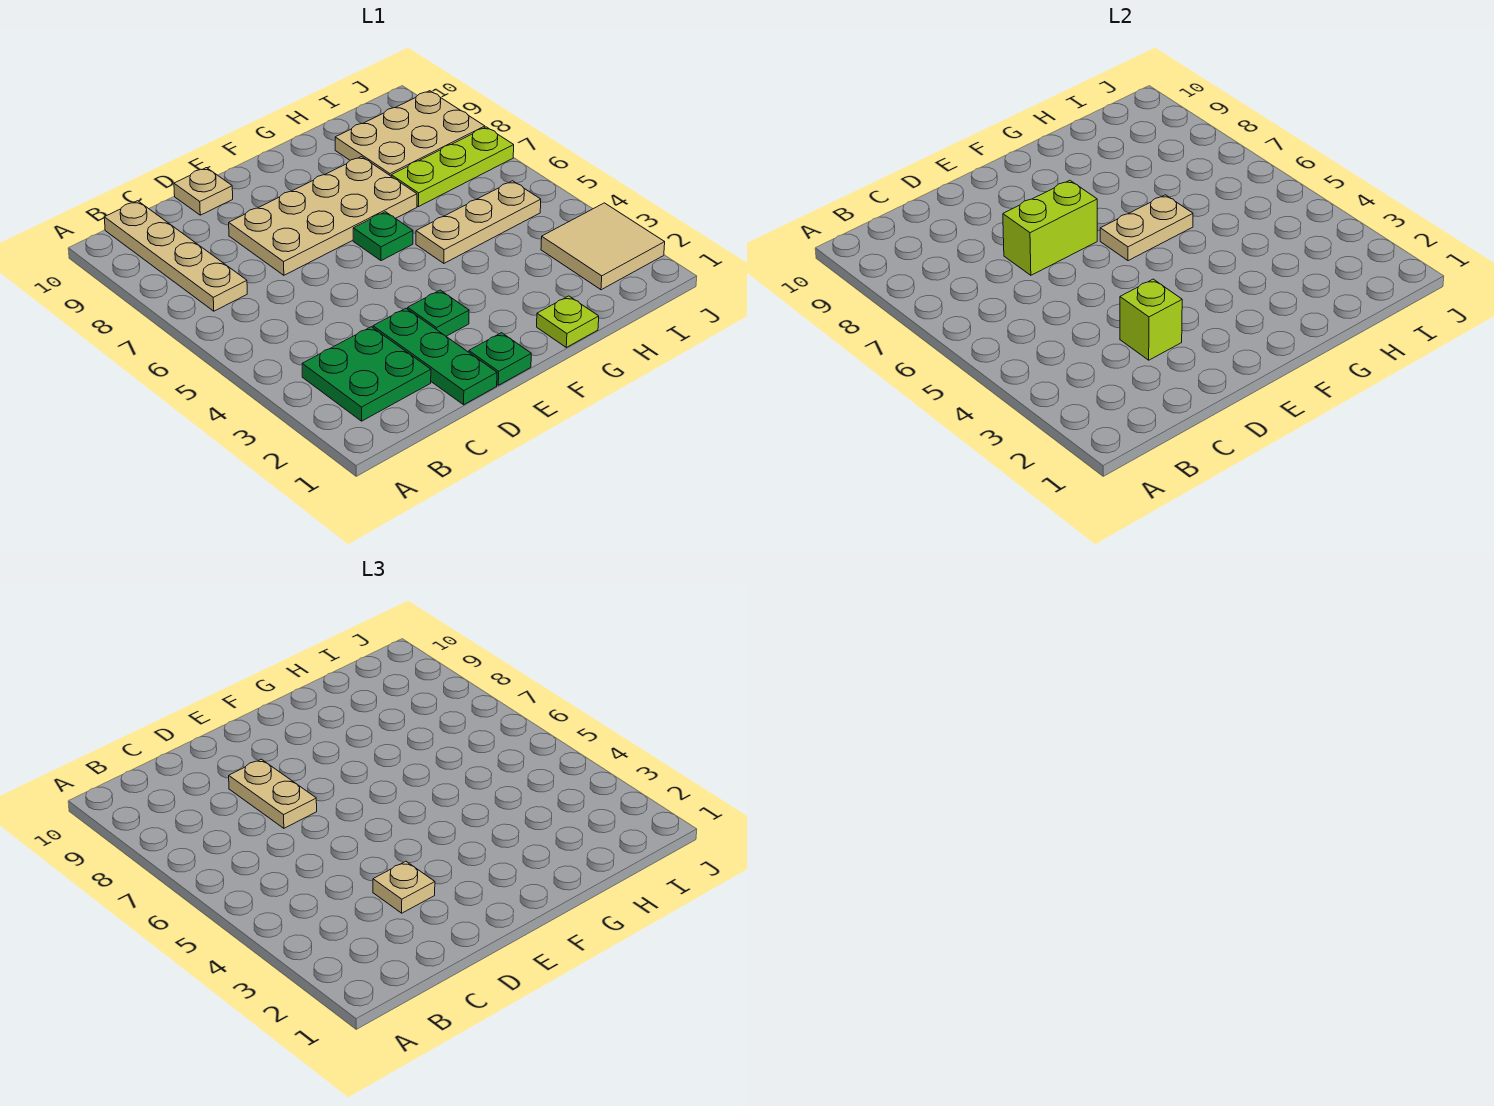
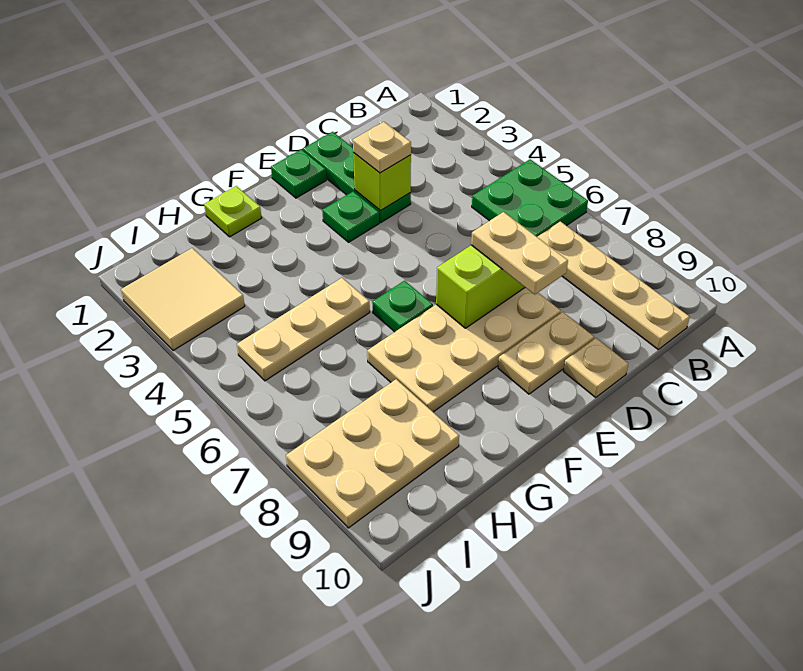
green plate B2:C3 level 1 -> green plate A5:B6 level 1
tan plate F6:G6 level 2 -> tan plate D9:E9 level 1
lime plate H7:J7 level 1 -> none

